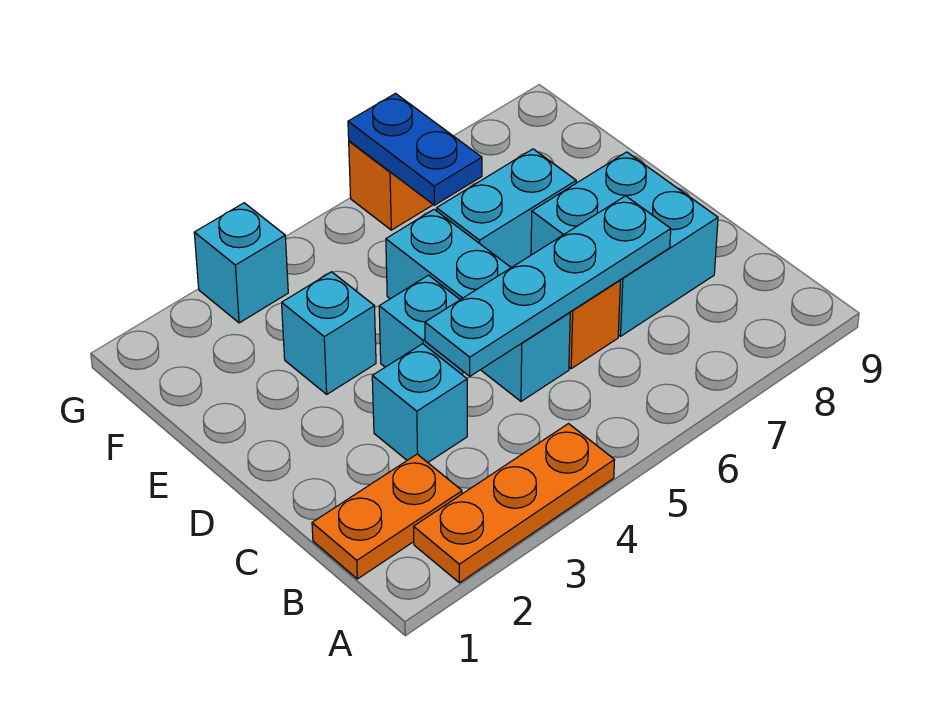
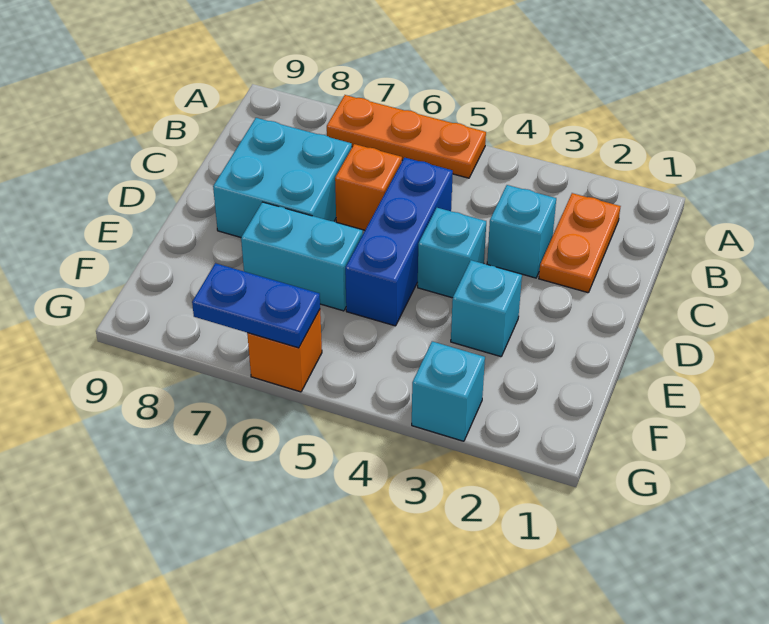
orange plate A2:A4 level 1 -> orange plate A5:A7 level 1
orange plate B1:B2 level 1 -> orange plate B2:C2 level 1
cyan plate C4:C7 level 2 -> none
cyan brick C5:E5 level 1 -> blue brick C5:E5 level 1
blue plate F6:G6 level 2 -> blue plate G6:G7 level 2

